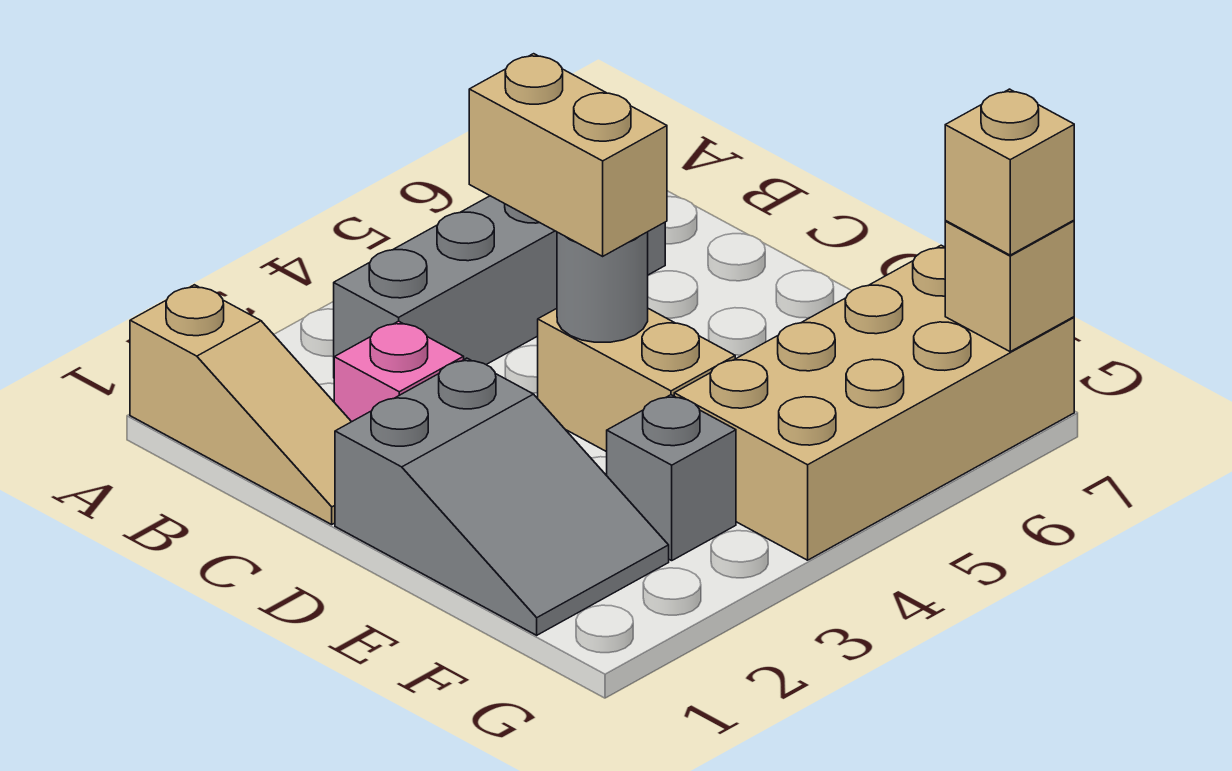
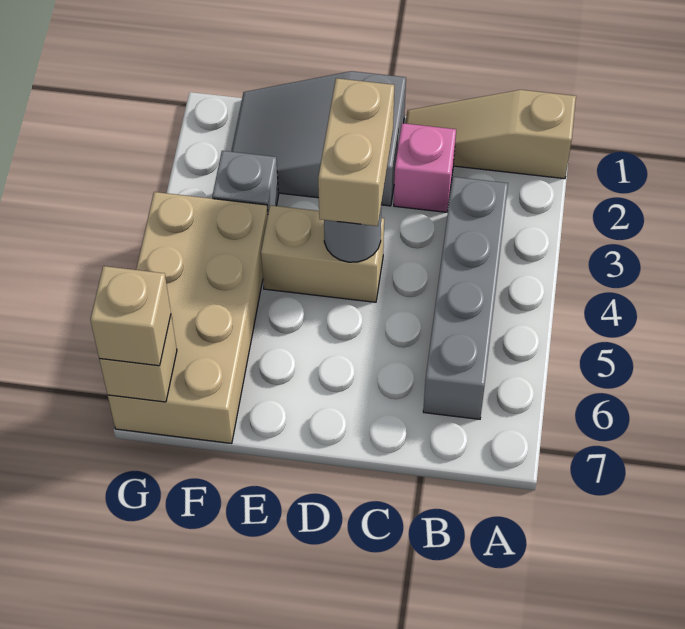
tan brick C4:D4 level 3 -> tan brick D3:D4 level 3

